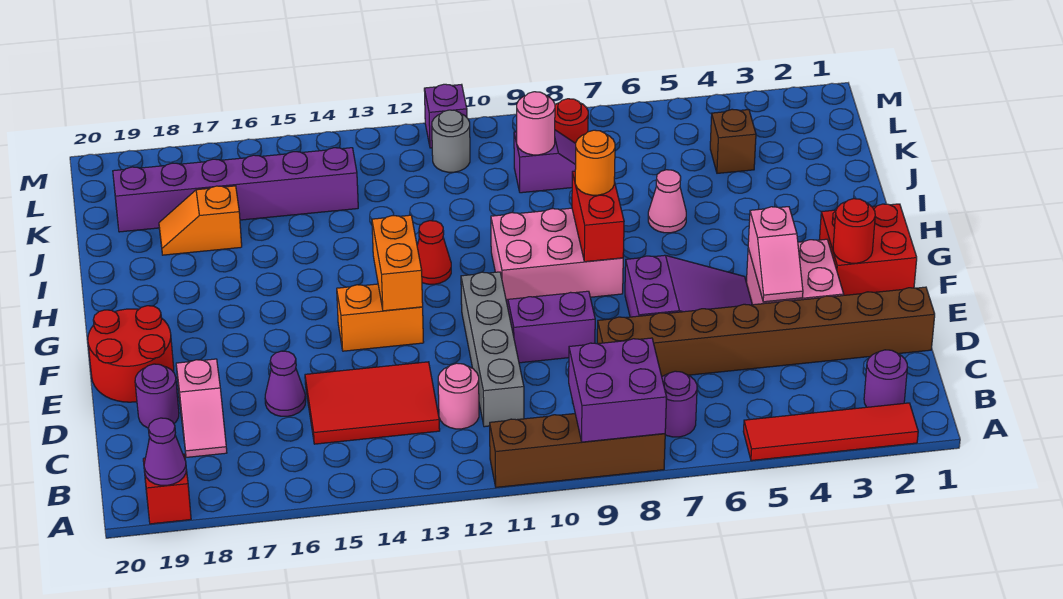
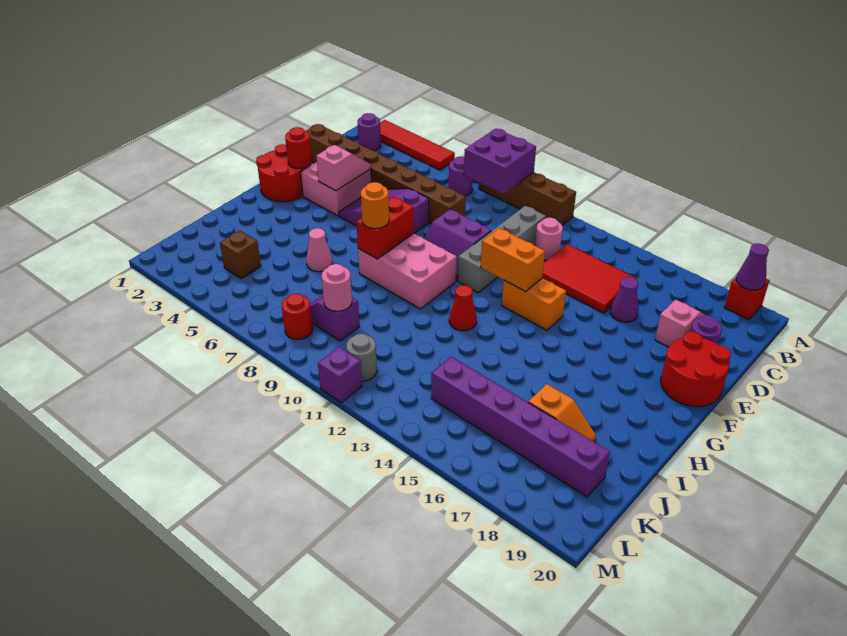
red brick F1:G2 level 1 -> red round brick F1:G2 level 1
orange brick F13:G13 level 2 -> orange brick F12:F13 level 2

